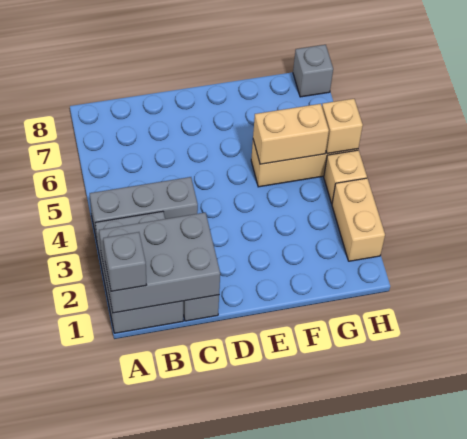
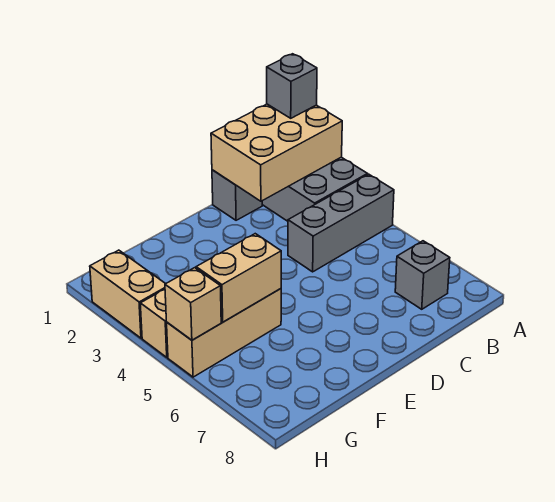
grey brick A1:C2 level 2 -> tan brick A1:C2 level 2
grey brick H8 level 1 -> grey brick B7 level 1

